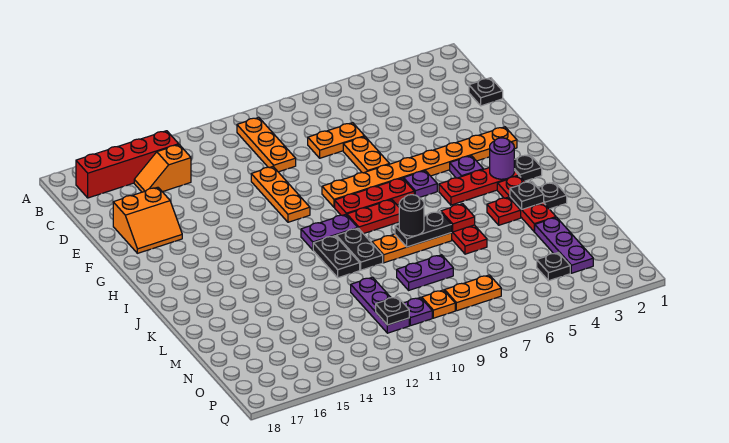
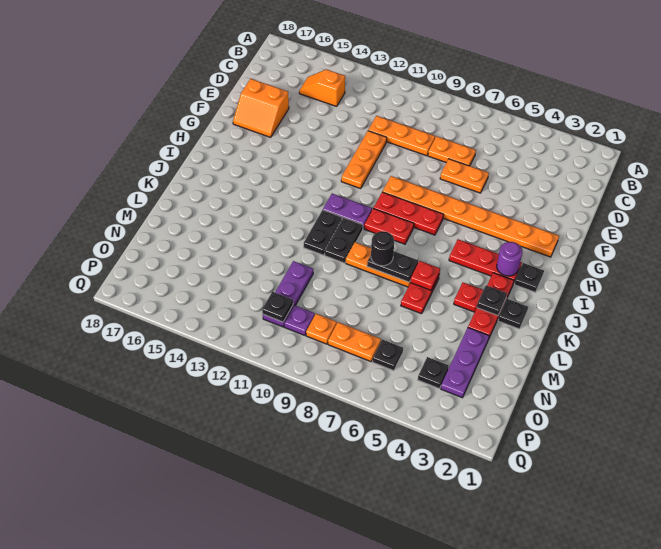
orange plate B10:D10 level 1 -> orange plate D9:D11 level 1
red brick B14:B17 level 1 -> none
black plate D1 level 1 -> black plate O6 level 1
orange plate E7:F7 level 1 -> orange plate E6:E7 level 1
purple plate H4 level 1 -> none
purple plate H6 level 1 -> none
purple plate M8:M9 level 1 -> none

